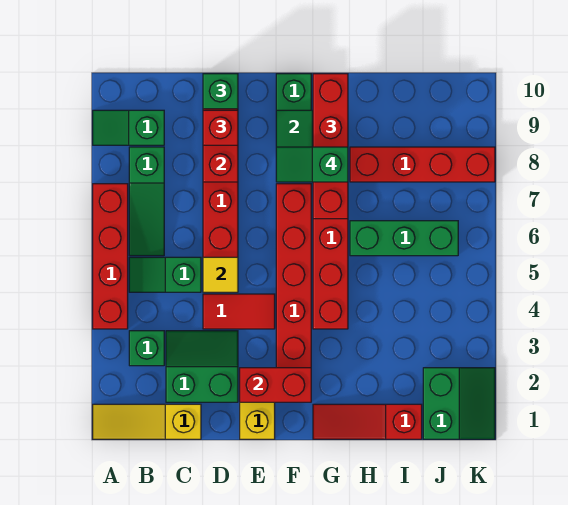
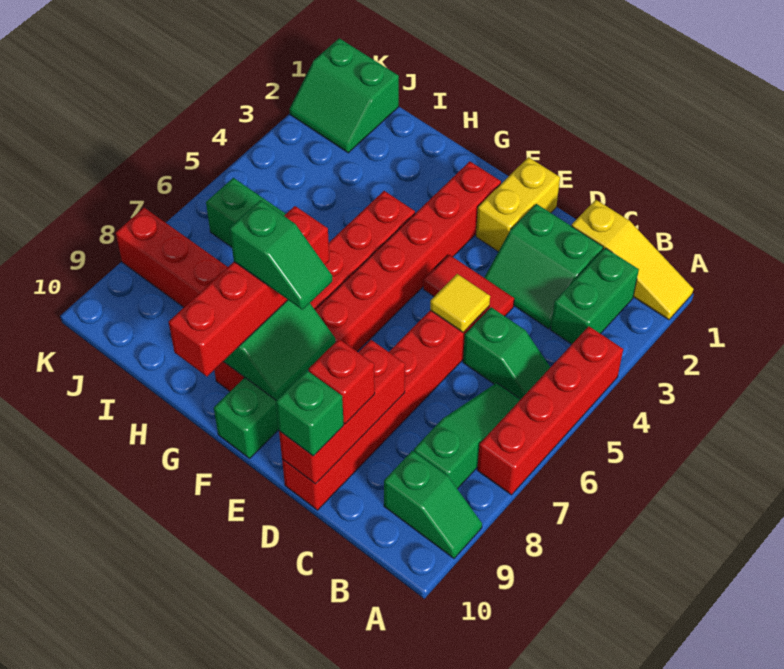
green brick B3 level 1 -> green brick B2:B3 level 1
red brick E2:F2 level 2 -> none
red slope G1:I1 level 1 top I -> none
green slope J1:K2 level 1 top J -> green slope J1:K2 level 1 top 1

